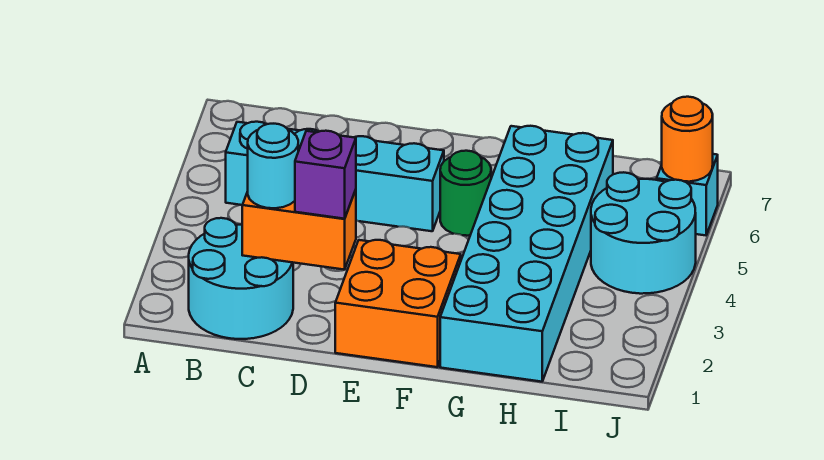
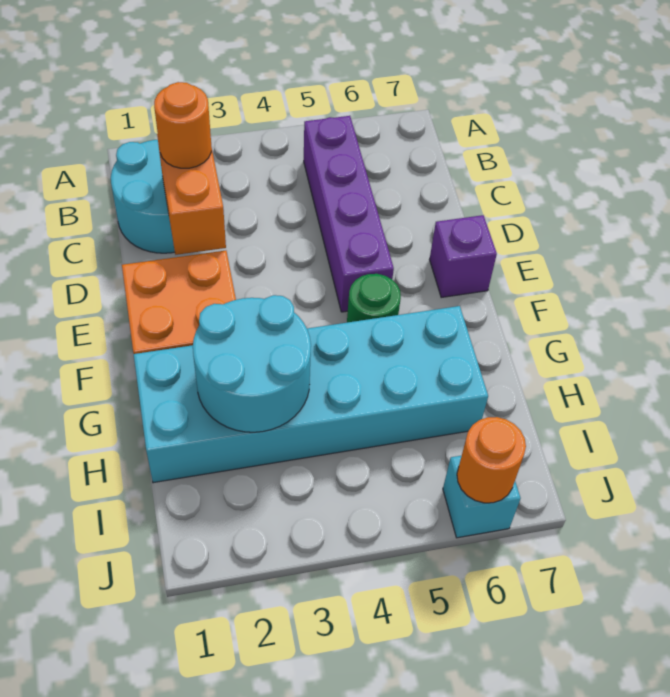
cyan brick B5:E5 level 1 -> purple brick B5:E5 level 1
cyan round brick C2 level 3 -> orange round brick C2 level 3
purple brick D2 level 3 -> purple brick E7 level 1
cyan round brick I4:J5 level 1 -> cyan round brick G2:H3 level 2

